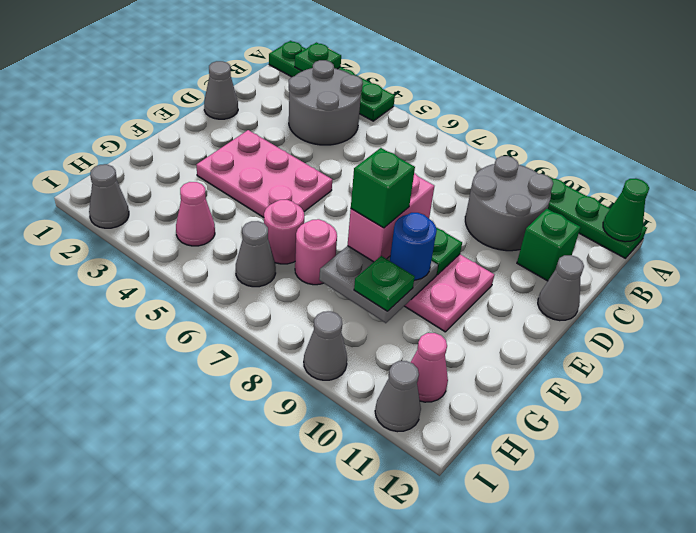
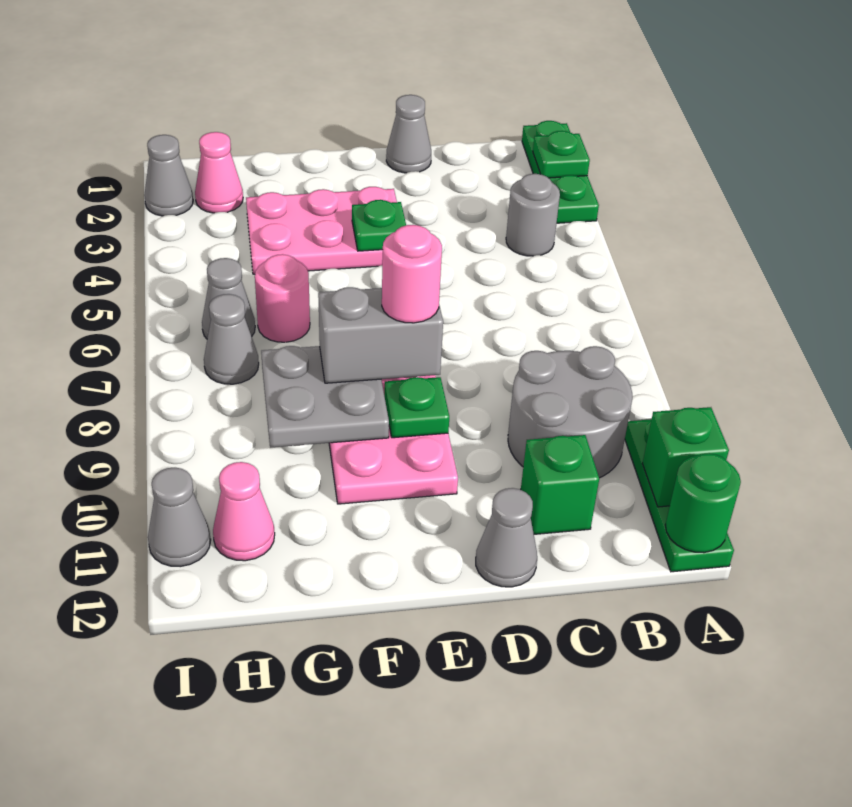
green plate A1:A4 level 1 -> green plate A1:A3 level 1
green cone A12 level 2 -> green round brick A12 level 2
grey round brick B3:C4 level 1 -> grey round brick B4 level 1
pink plate E3:F5 level 1 -> pink plate E3:G4 level 1
pink brick E8:F8 level 3 -> grey brick E8:F8 level 3
green brick F8 level 4 -> green brick A11 level 2
blue round brick F9 level 3 -> none
pink round brick G7 level 1 -> pink round brick E8 level 4
green plate G9 level 3 -> green plate E4 level 2
pink cone H4 level 1 -> pink cone H2 level 1
grey cone I9 level 1 -> grey cone H7 level 1

